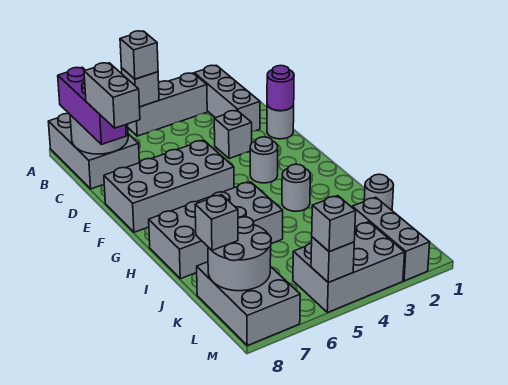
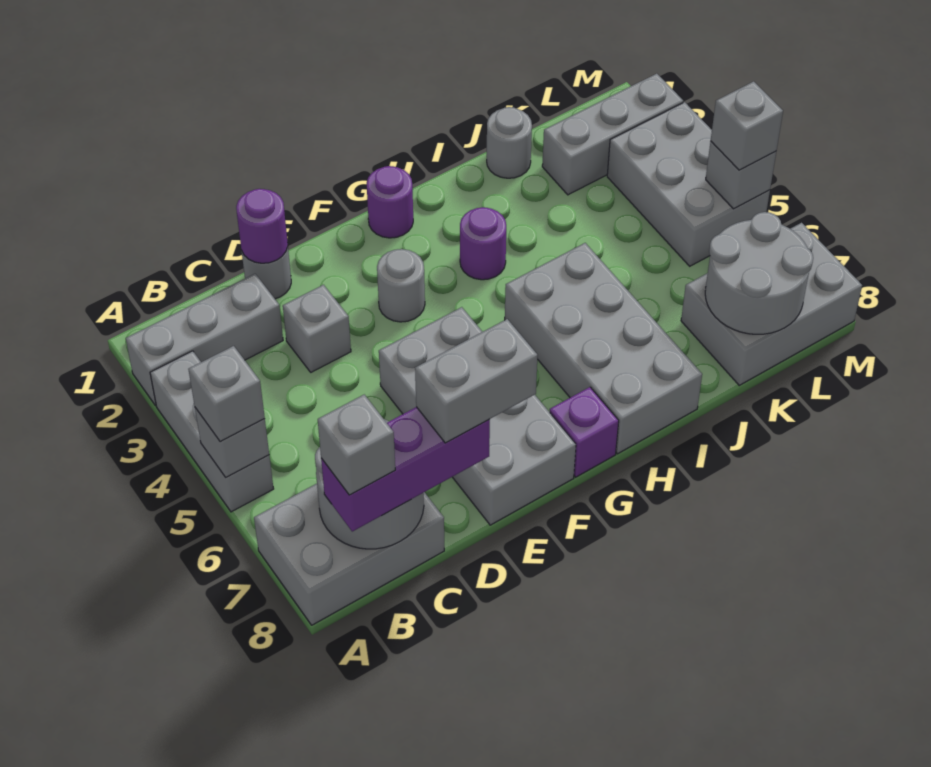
none -> purple round brick G1 level 1
none -> purple brick G8 level 1
grey round brick H3 level 1 -> purple round brick H3 level 1
grey brick K8 level 3 -> grey brick B8 level 4

